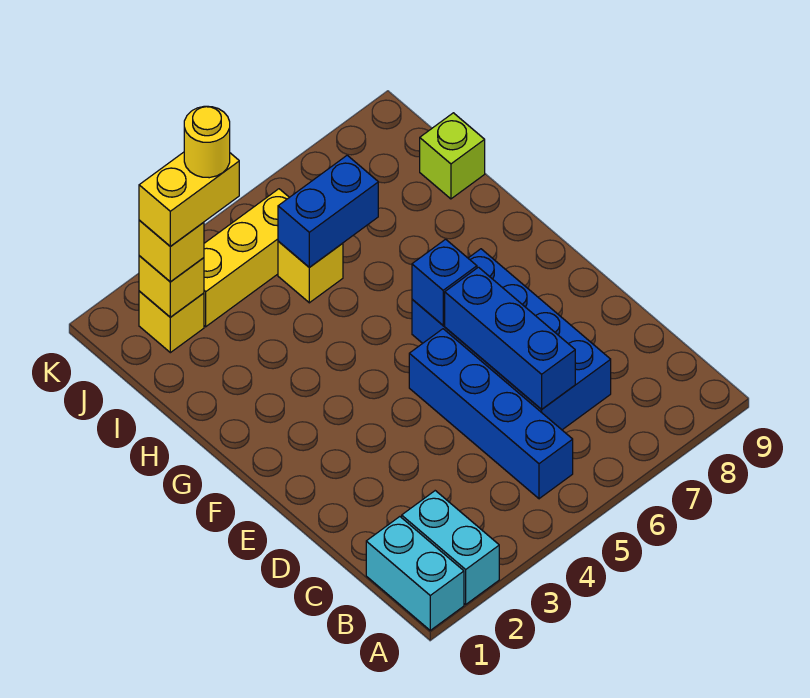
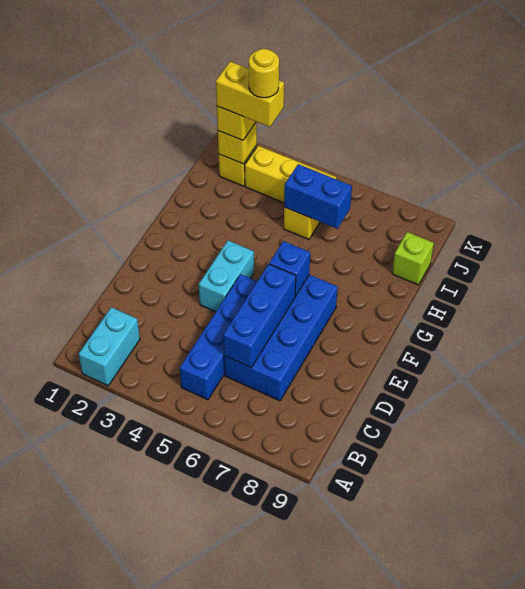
cyan brick A1:B1 level 1 -> cyan brick E4:F4 level 1

